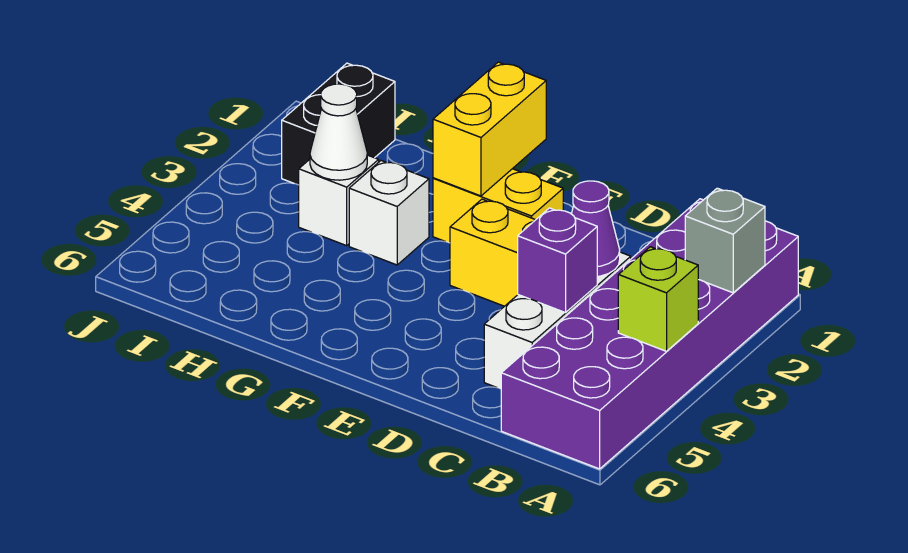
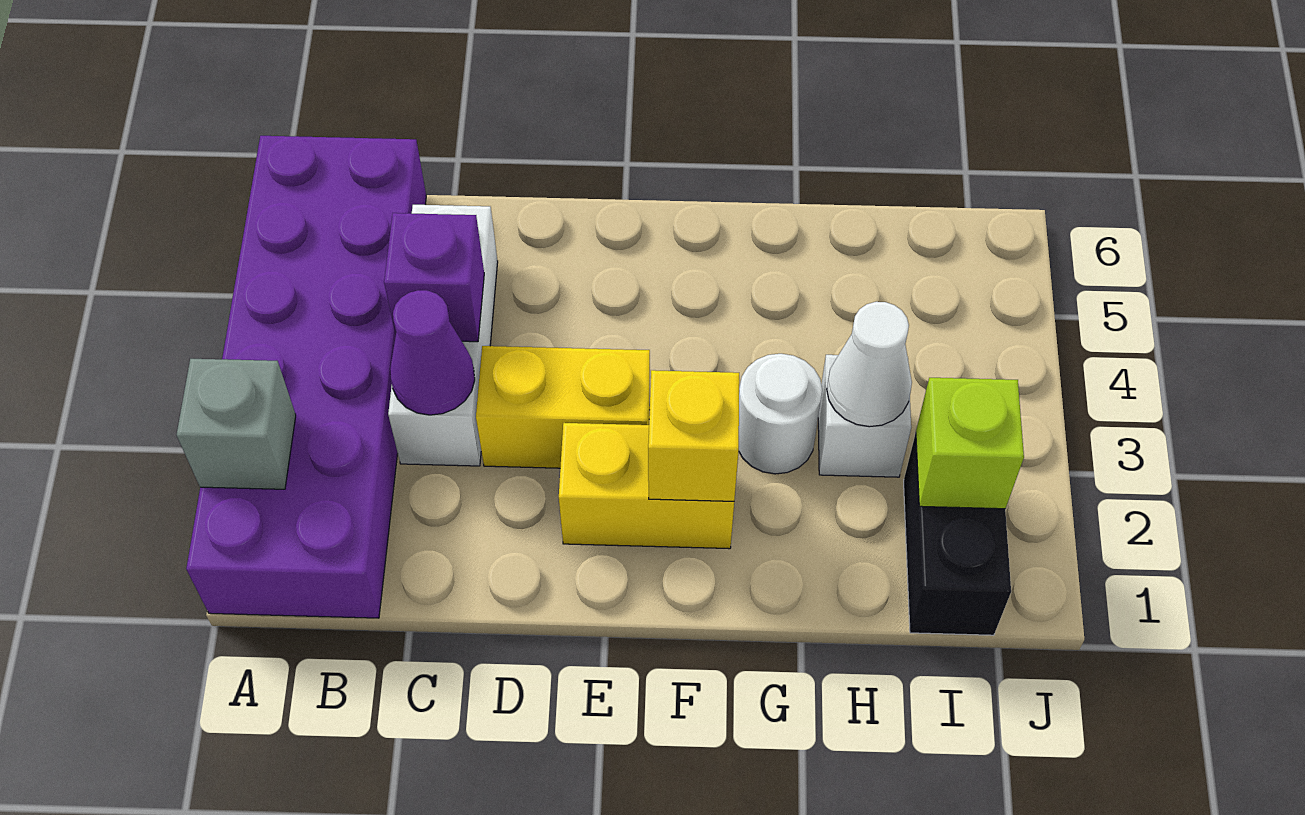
lime brick A4 level 2 -> lime brick I2 level 2
yellow brick F1:F2 level 2 -> yellow brick F2 level 2
white brick G3 level 1 -> white round brick G3 level 1

